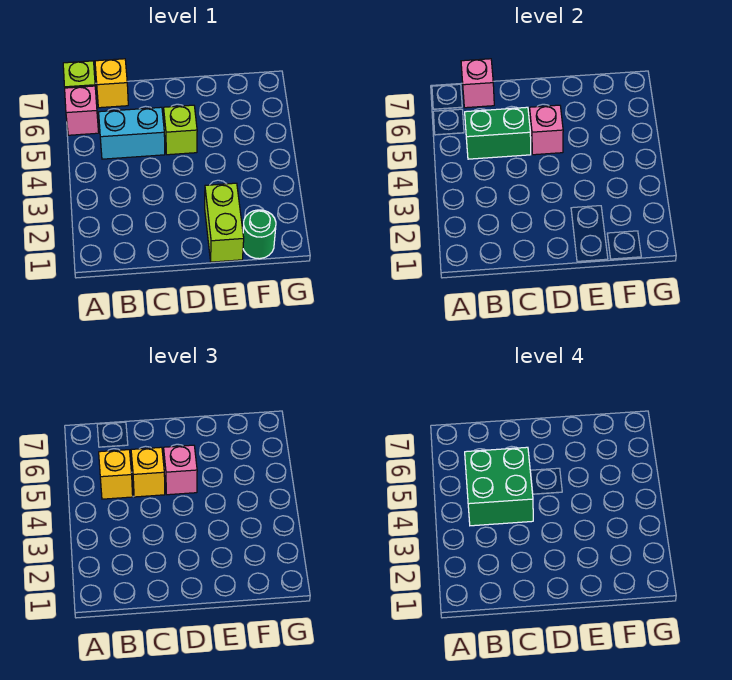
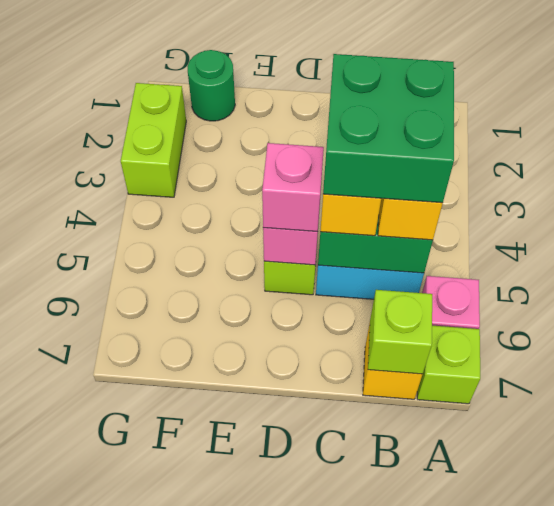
pink brick B7 level 2 -> lime brick B7 level 2
lime brick E1:E2 level 1 -> lime brick G2:G3 level 1

